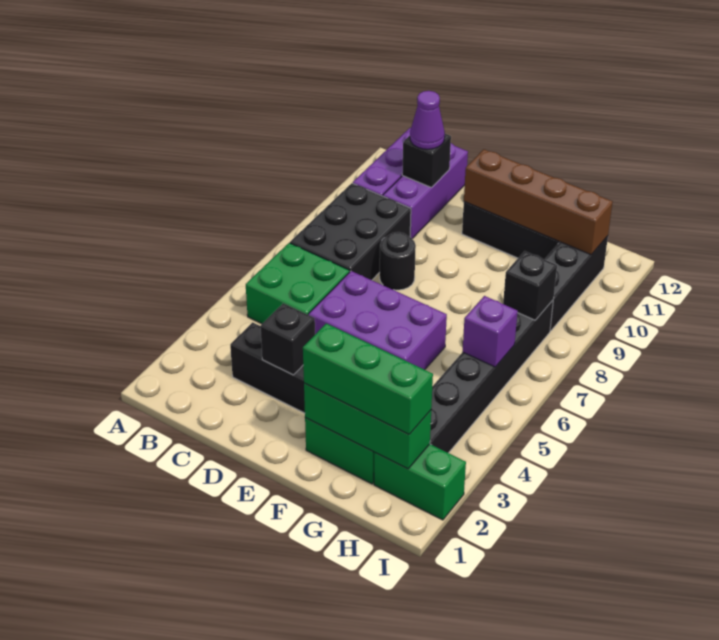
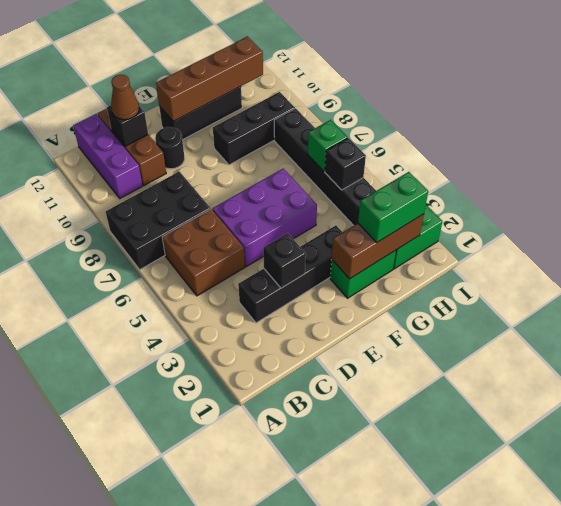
green brick B5:C6 level 1 -> brown brick B5:C6 level 1
black brick B7:C9 level 1 -> black brick A7:C8 level 1
purple brick C10:C12 level 1 -> brown brick C10:C12 level 1
purple cone C11 level 3 -> brown cone C11 level 3
black round brick D8 level 1 -> black round brick D10 level 1
green brick F2:H2 level 2 -> brown brick F2:H2 level 2
green brick F2:H2 level 3 -> green brick G2:H2 level 3
purple brick H6 level 2 -> green brick H6 level 2
black brick H8 level 2 -> black brick H5 level 2
black brick H9:H11 level 1 -> black brick F9:H9 level 1

